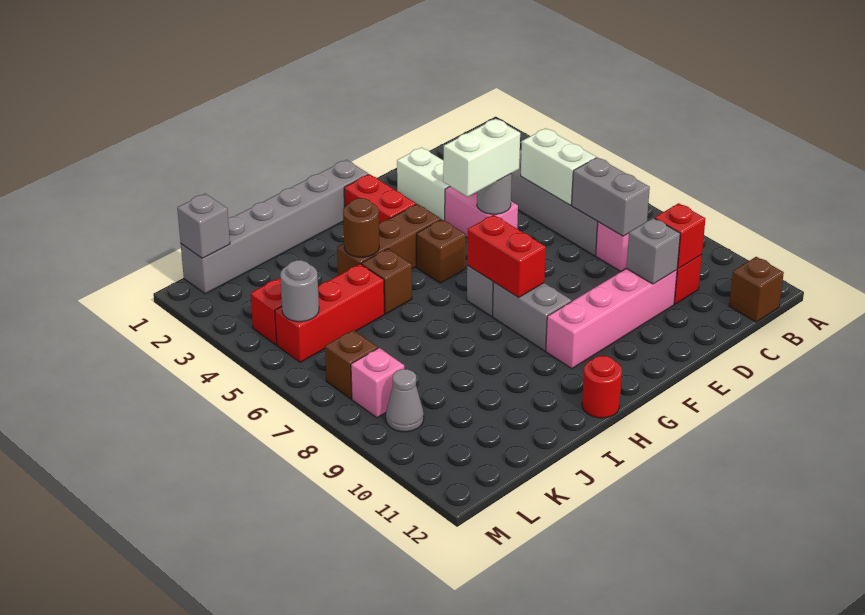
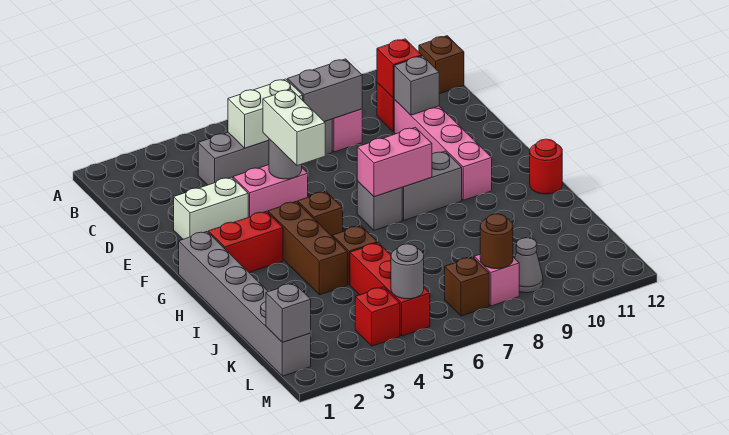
red brick G7:G8 level 2 -> pink brick G7:G8 level 2
brown round brick I4 level 2 -> brown round brick L8 level 2

